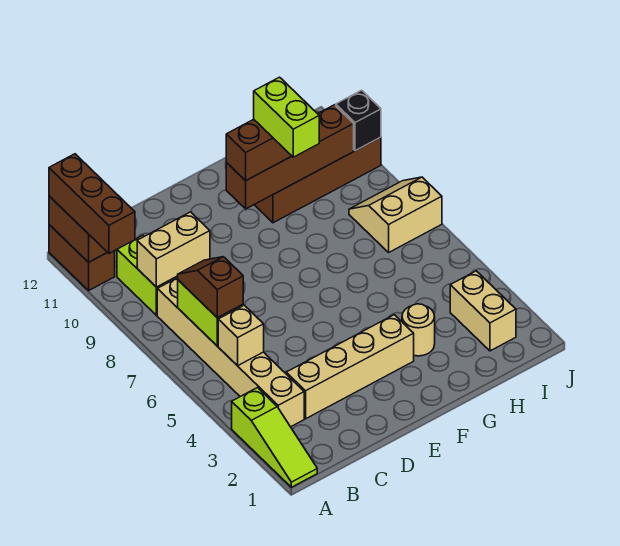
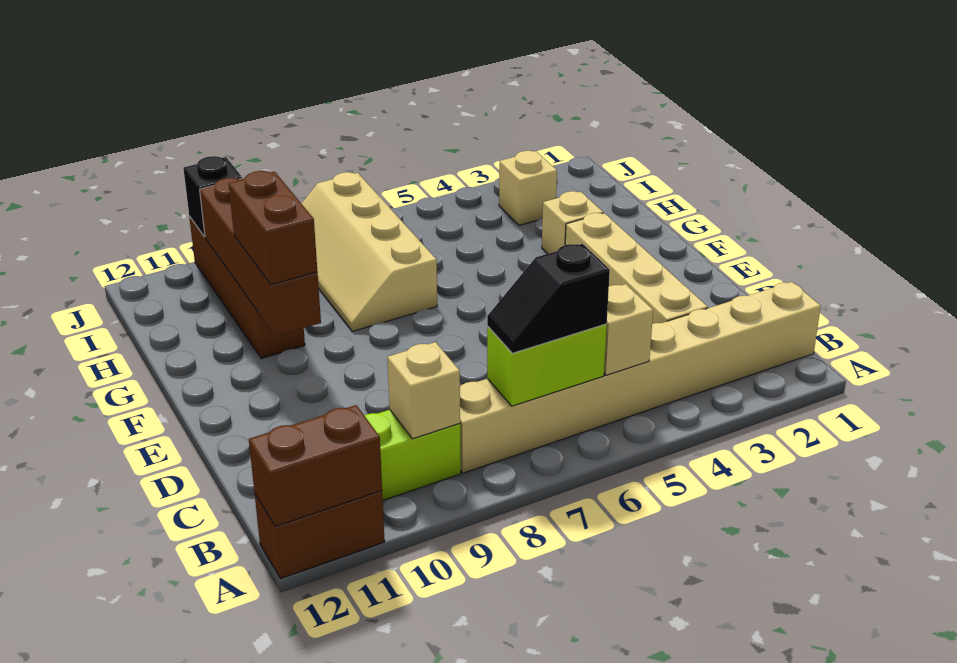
lime slope A1:A3 level 1 top 3 -> none
brown brick A10:A12 level 3 -> none
tan brick B3:B8 level 1 -> tan brick B1:B8 level 1
brown slope B6:B7 level 3 top 6 -> black slope B6:B7 level 3 top 6
tan brick B9:C9 level 2 -> tan brick B9 level 2
tan round brick G3 level 1 -> tan brick G3 level 1
lime brick G9:G10 level 4 -> none
tan brick I2:I3 level 1 -> tan brick I3 level 1
tan slope I7:J8 level 1 top 7 -> tan slope G7:J8 level 1 top 7

